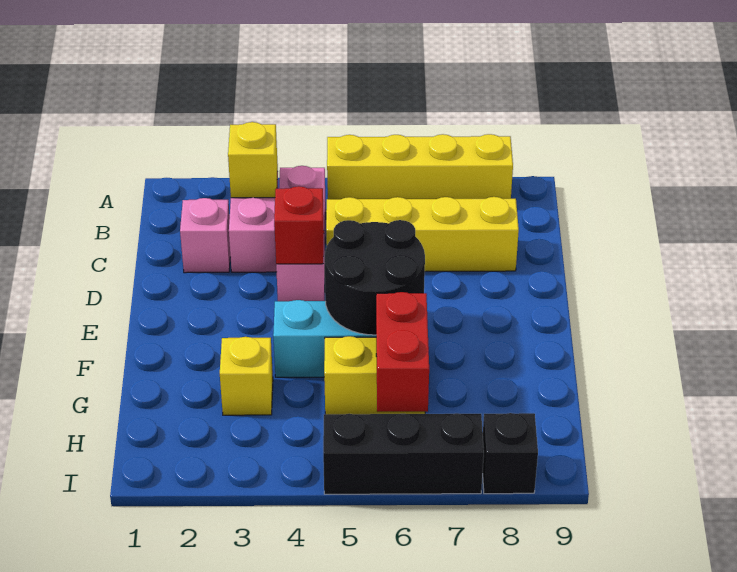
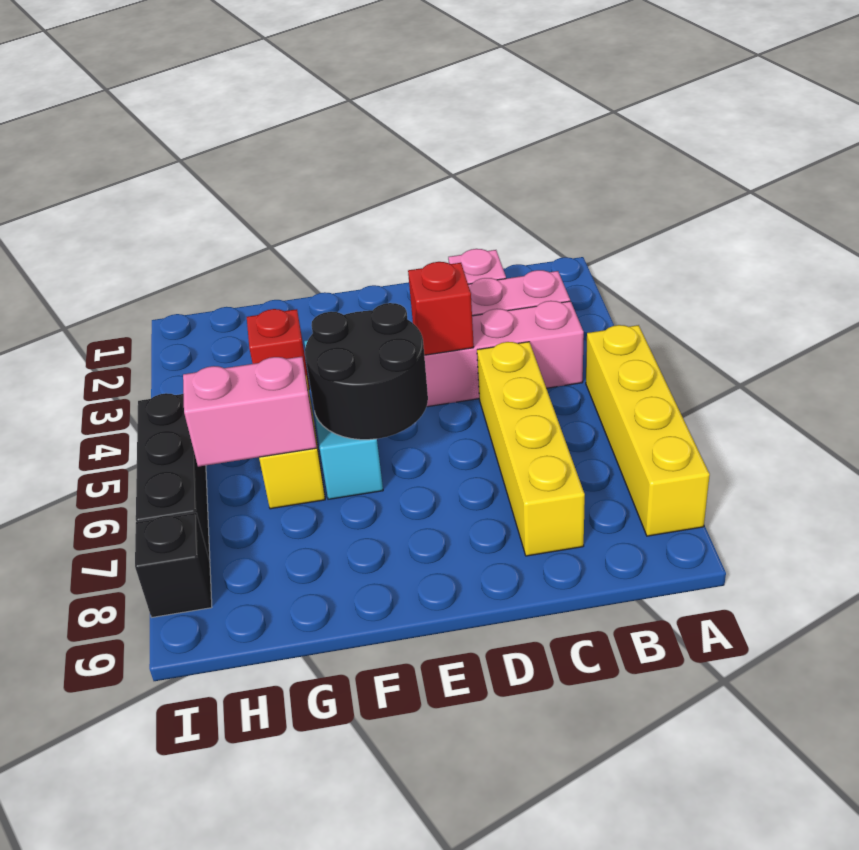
yellow brick B3 level 2 -> none
yellow brick G3 level 1 -> red brick G3 level 1
red brick G6:H6 level 2 -> pink brick G6:H6 level 2

